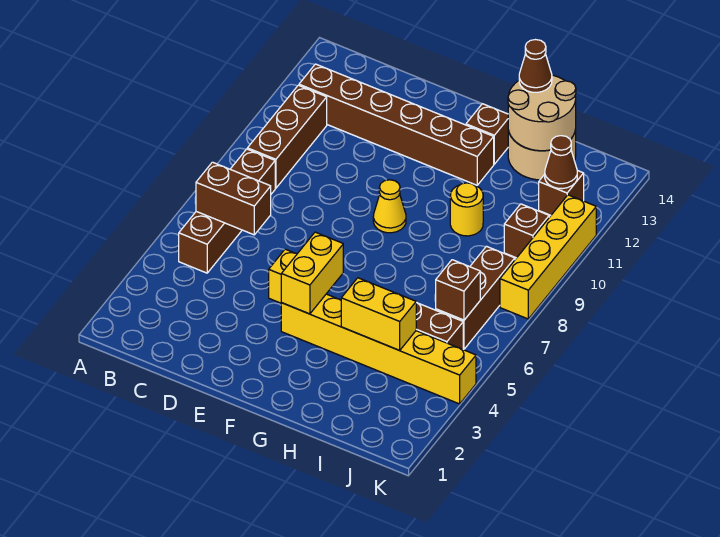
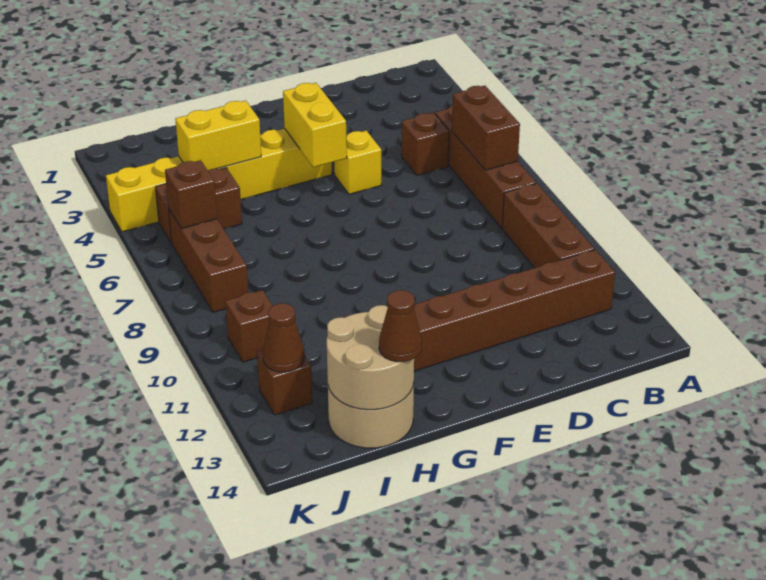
brown brick B6:C6 level 2 -> brown brick B6:B7 level 2
yellow cone F9 level 1 -> none
brown brick G13 level 1 -> brown brick C5 level 1
yellow round brick H10 level 1 -> none
yellow brick K8:K11 level 1 -> none

